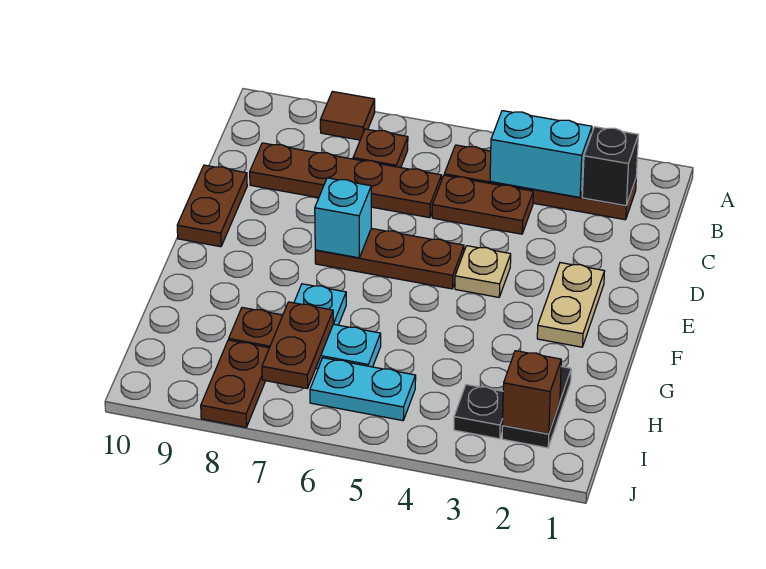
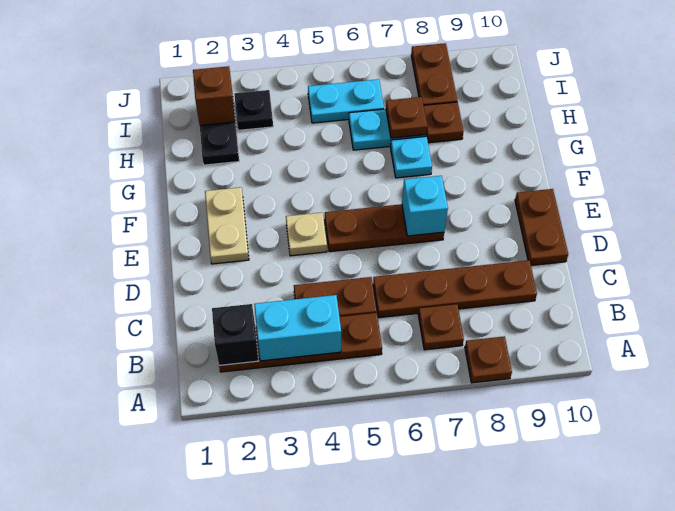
brown tile A8 level 1 -> brown plate A8 level 1
brown plate H7:I7 level 2 -> brown plate H7 level 2

